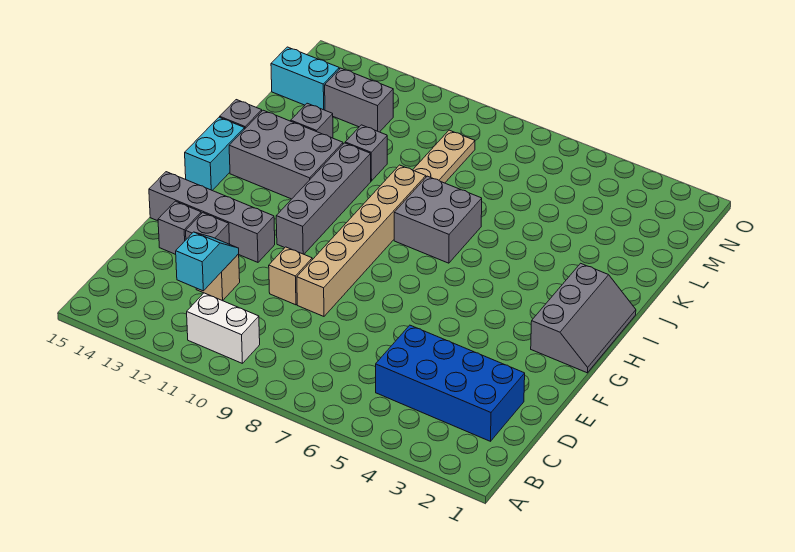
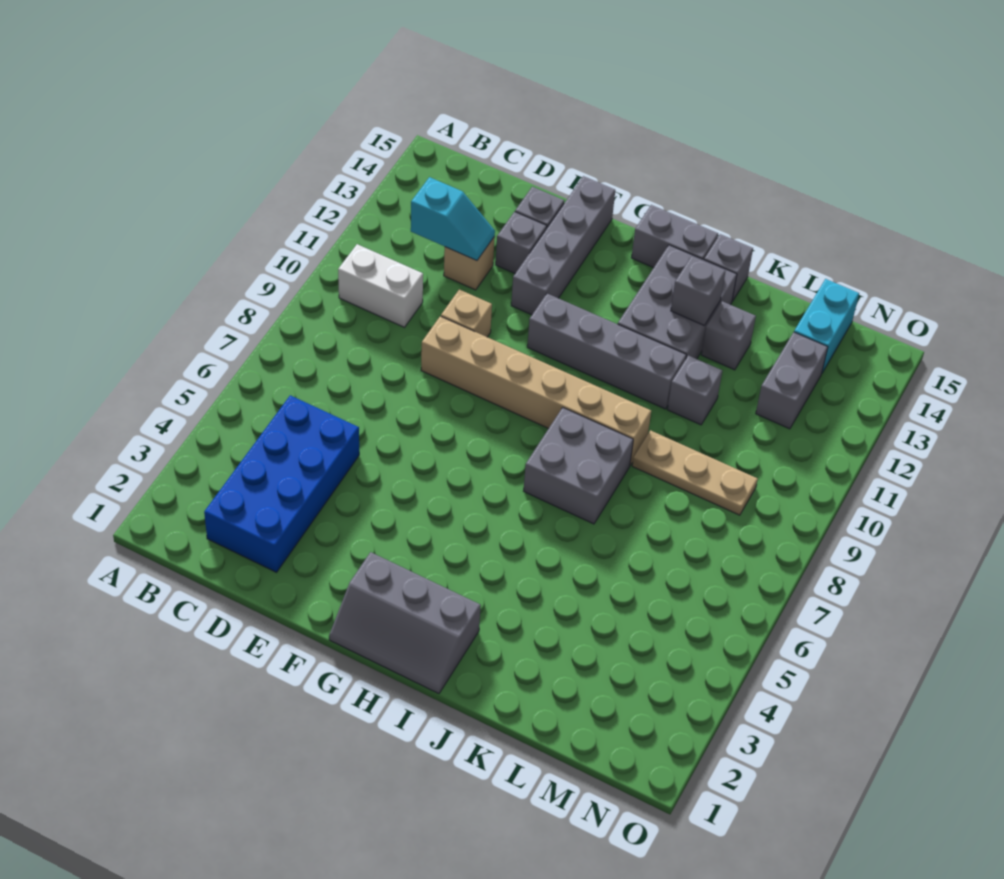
white brick B10:B11 level 1 -> white brick B10:C10 level 1
cyan brick H15:I15 level 1 -> grey brick H15:I15 level 1
none -> grey brick J13 level 2

